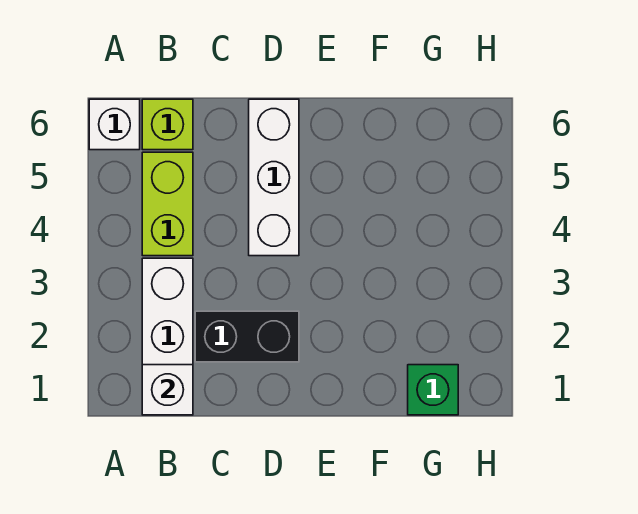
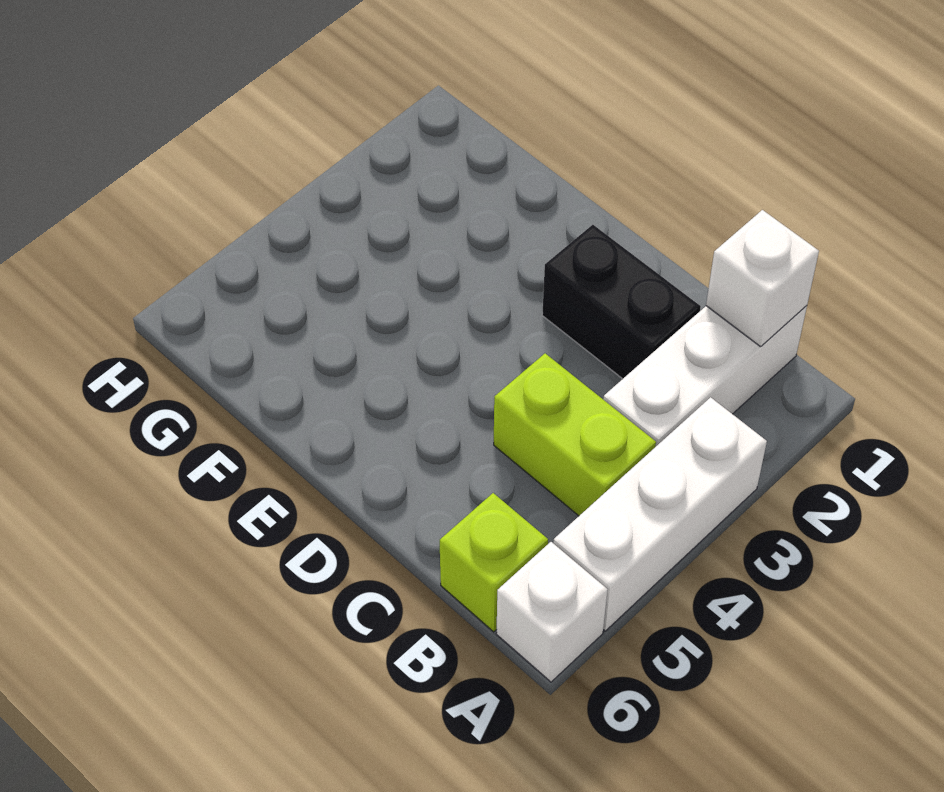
lime brick B4:B5 level 1 -> lime brick B4:C4 level 1
white brick D4:D6 level 1 -> white brick A3:A5 level 1
green brick G1 level 1 -> none

